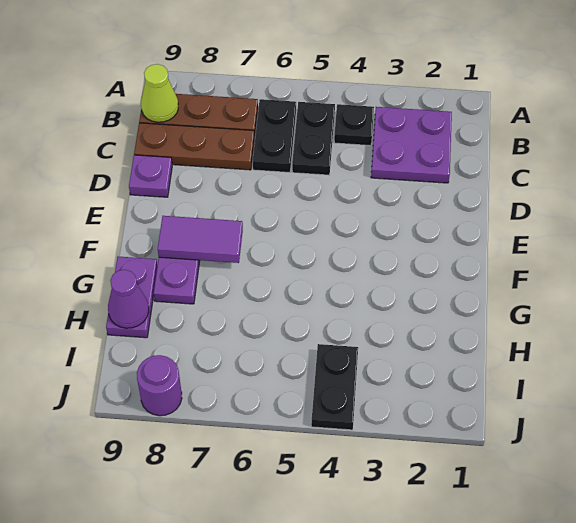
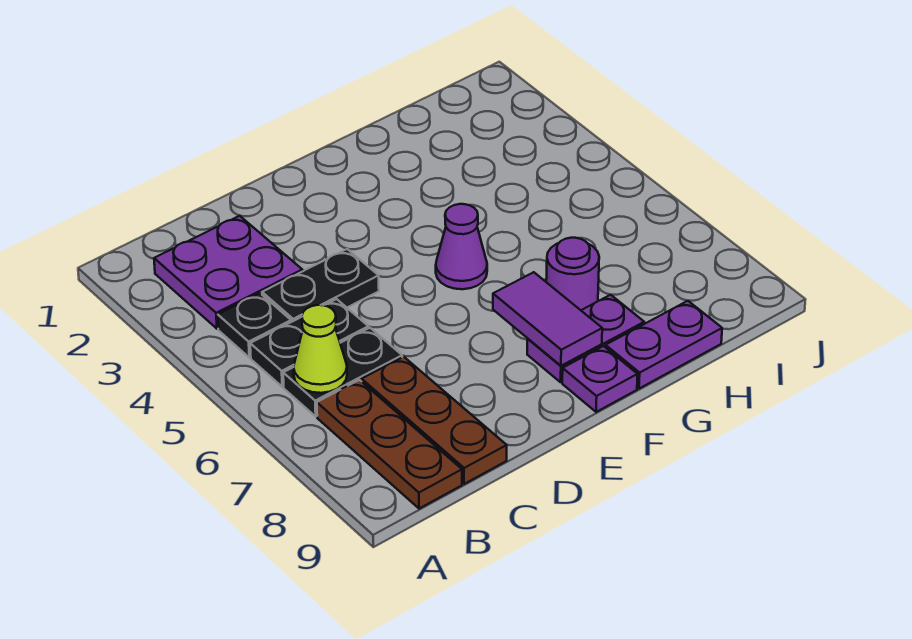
lime cone B9 level 2 -> lime cone B6 level 2
purple plate D9 level 1 -> purple plate F9 level 1
purple cone H9 level 2 -> purple cone F5 level 1
black plate I4:J4 level 1 -> black plate C4:D4 level 1
purple round brick J8 level 1 -> purple round brick G7 level 1

